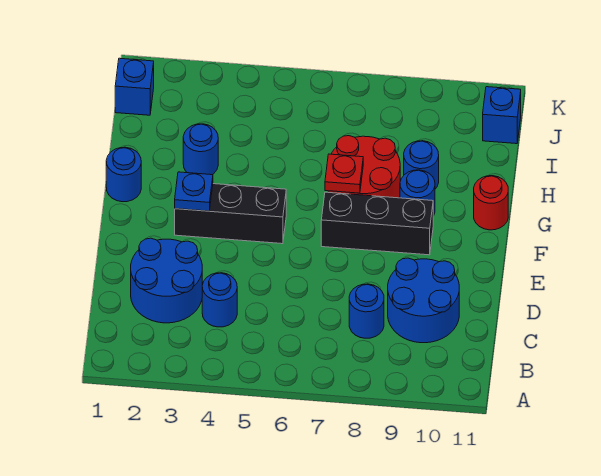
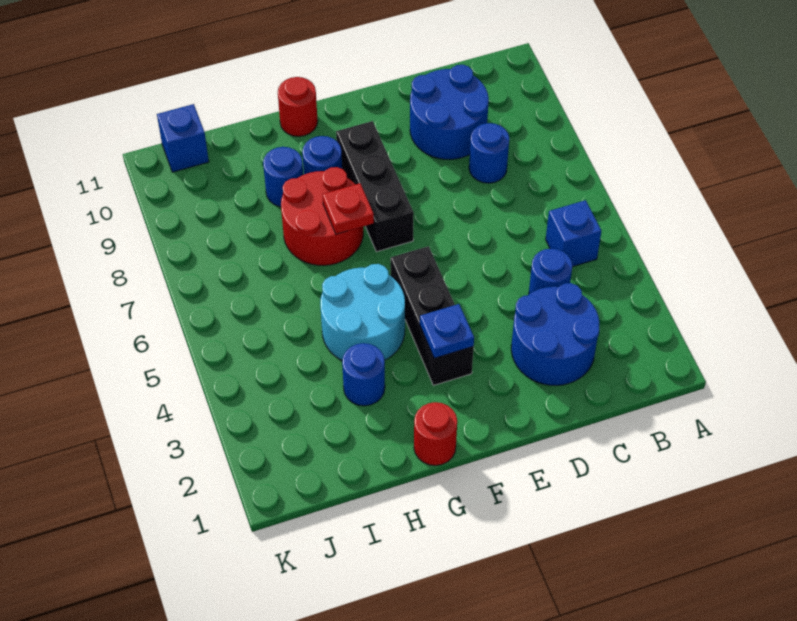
blue round brick G1 level 1 -> red round brick G1 level 1
none -> cyan round brick G4:H5 level 1
blue brick J1 level 1 -> blue brick B5 level 1

